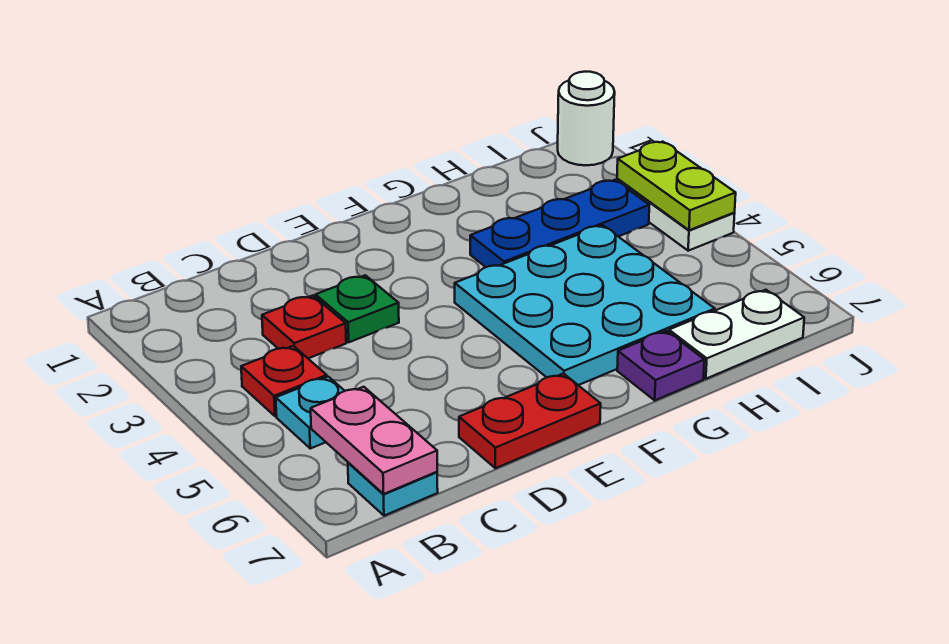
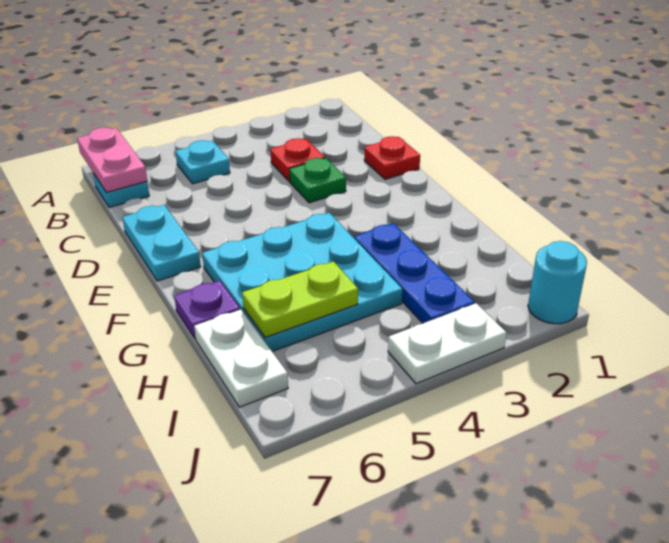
red plate B4 level 1 -> red plate D1 level 1
pink plate B6:B7 level 2 -> pink plate A7:B7 level 2
red plate D7:E7 level 1 -> cyan plate D7:E7 level 1
white round brick J1 level 1 -> cyan round brick J1 level 1
lime plate J3:J4 level 2 -> lime plate H5:H6 level 2

